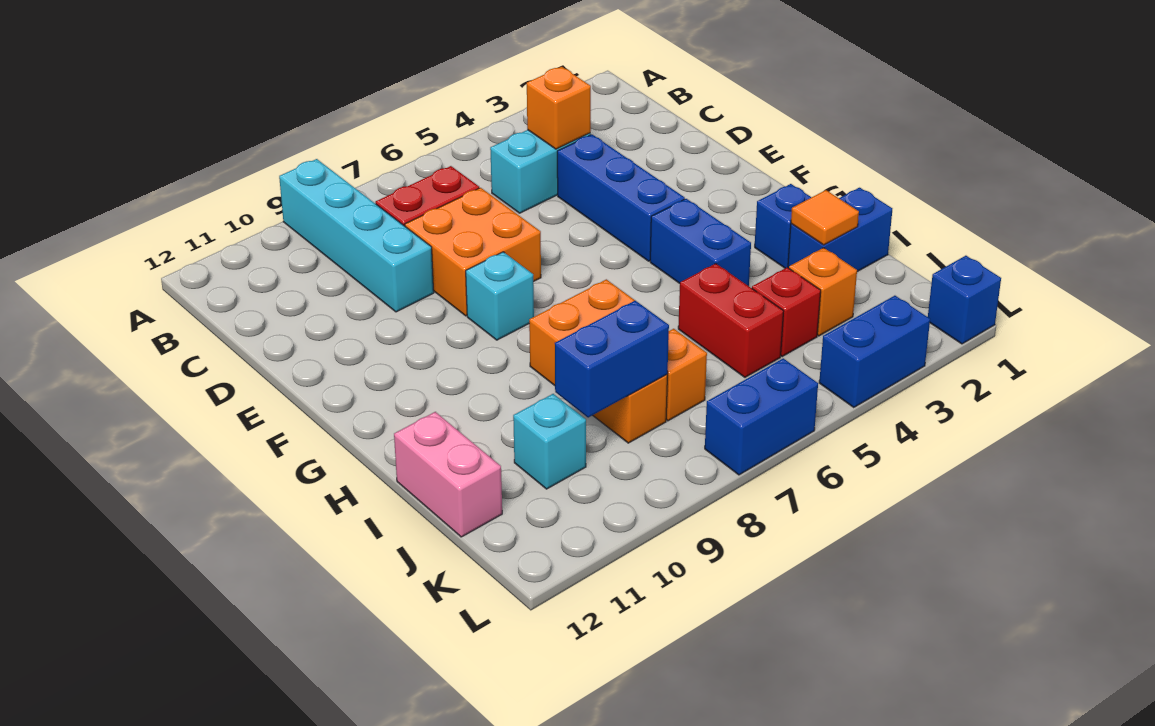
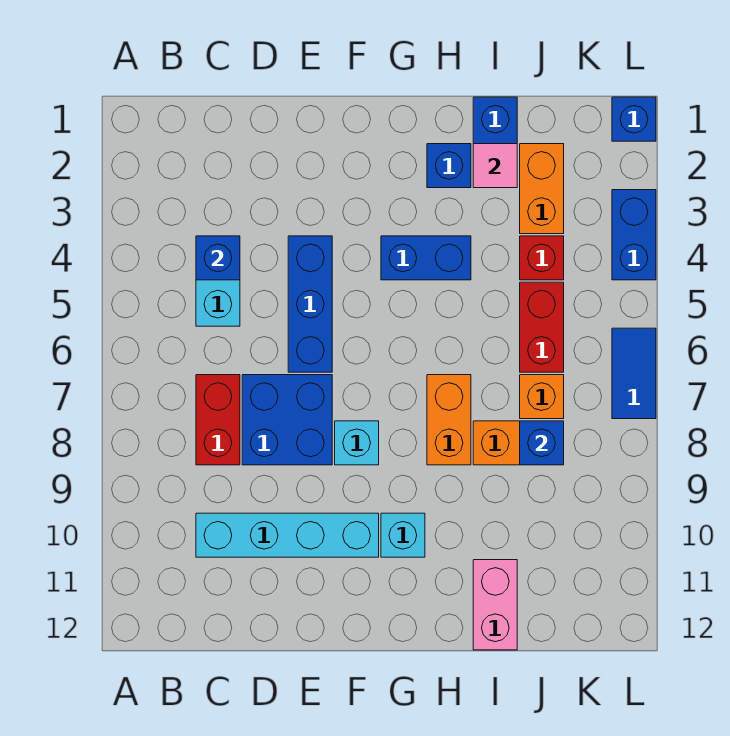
cyan brick A9:D9 level 1 -> cyan brick C10:F10 level 1
orange brick C4 level 2 -> blue brick C4 level 2
blue brick D4:F4 level 1 -> blue brick E4:E6 level 1
orange brick D7:E8 level 1 -> blue brick D7:E8 level 1
orange tile I2 level 2 -> pink tile I2 level 2
red brick I5:J5 level 1 -> red brick J5:J6 level 1
pink brick I12:J12 level 1 -> pink brick I11:I12 level 1
orange brick J3 level 1 -> orange brick J2:J3 level 1
blue brick J8:J9 level 2 -> blue brick J8 level 2
cyan brick J10 level 1 -> cyan brick G10 level 1
blue brick L6:L7 level 1 -> blue tile L6:L7 level 1

